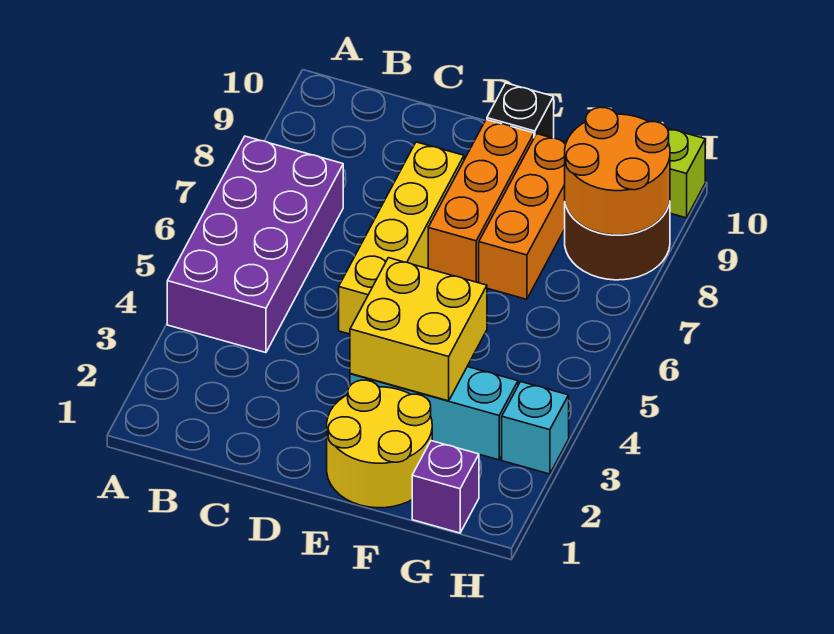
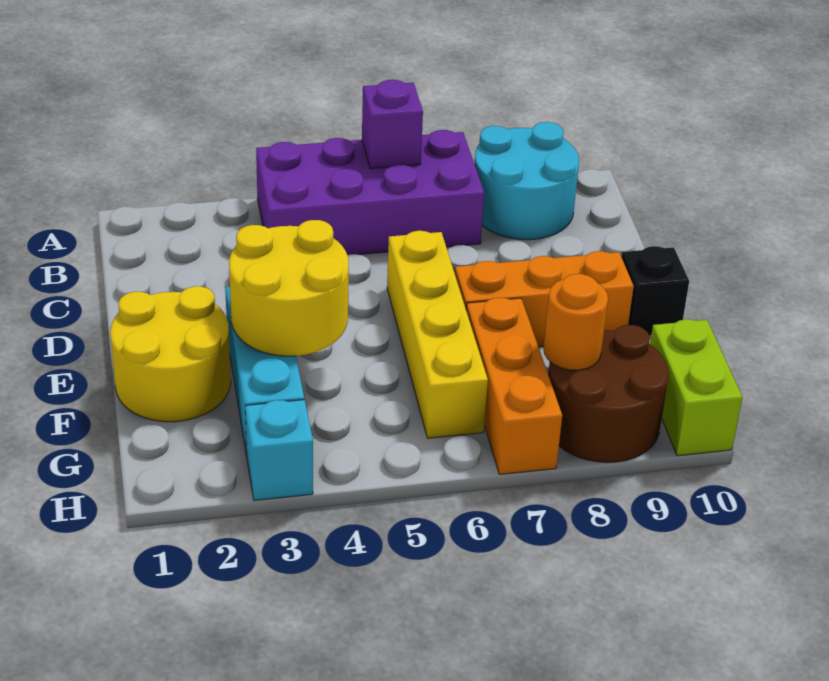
none -> cyan round brick A8:B9 level 1
yellow brick D5:D8 level 1 -> yellow brick D6:G6 level 1
yellow brick E3:F4 level 2 -> yellow round brick E3:F4 level 2
orange brick F7:F9 level 1 -> orange brick F7:H7 level 1
purple brick G1 level 1 -> purple brick A6 level 2
orange round brick G8:H9 level 2 -> orange round brick G8 level 2

